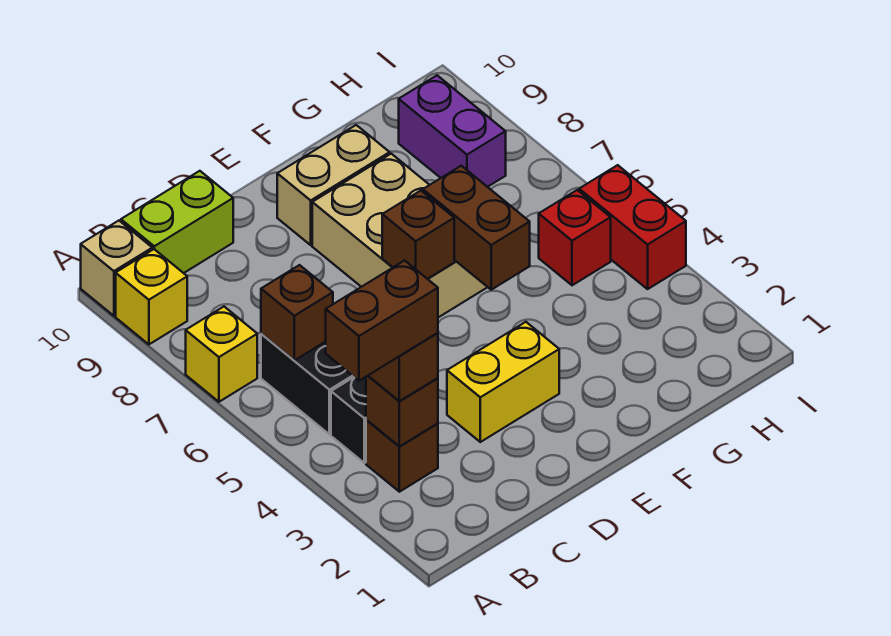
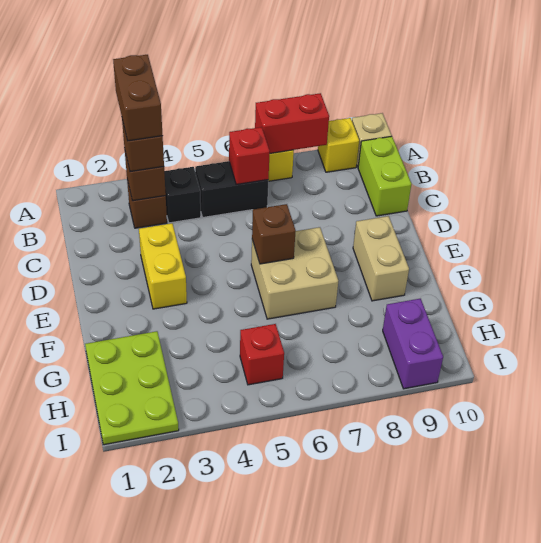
brown brick B6 level 2 -> red brick B6 level 2
tan brick E6:F8 level 1 -> tan brick E6:F7 level 1
brown brick F5:F6 level 2 -> none
none -> lime plate G1:I2 level 1
purple brick H8:H9 level 1 -> purple brick H9:I9 level 1
red brick I4:I5 level 1 -> red brick A7:A8 level 2

